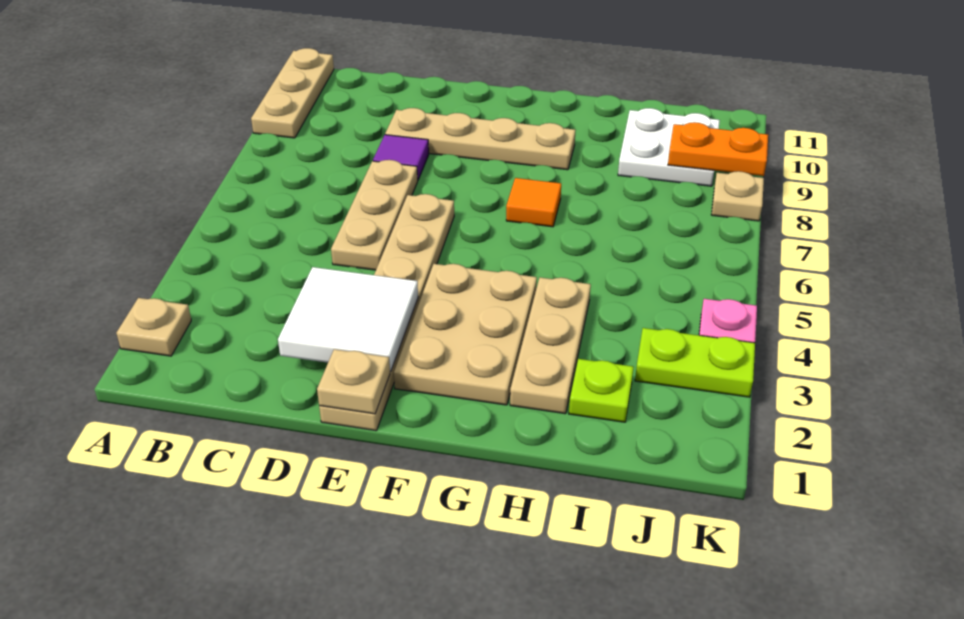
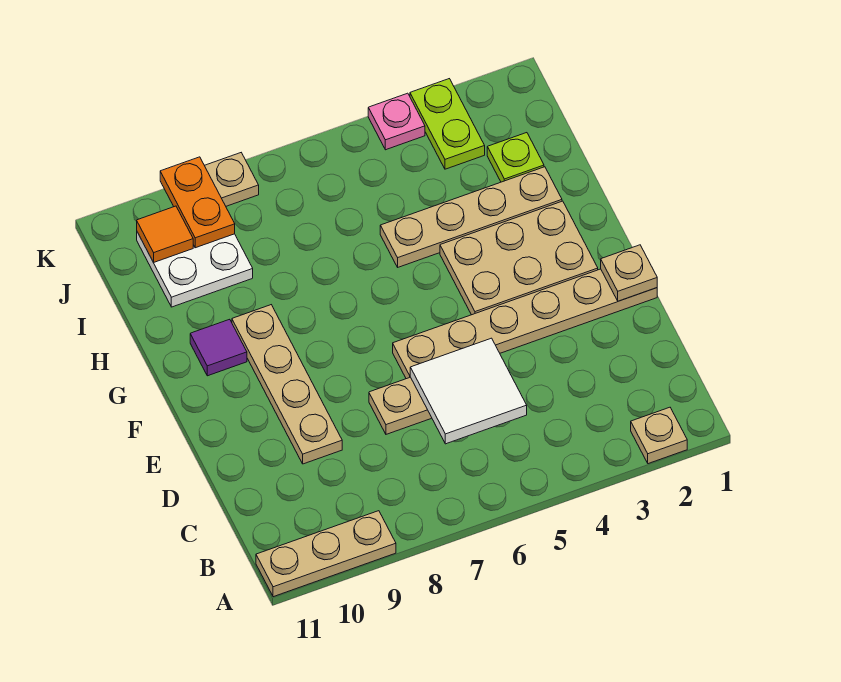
white tile D2:E3 level 2 -> white tile C5:D6 level 2
purple tile D8 level 1 -> purple tile G10 level 1
orange tile G7 level 1 -> orange tile J10 level 2
tan plate H2:H4 level 1 -> tan plate H2:H5 level 1

